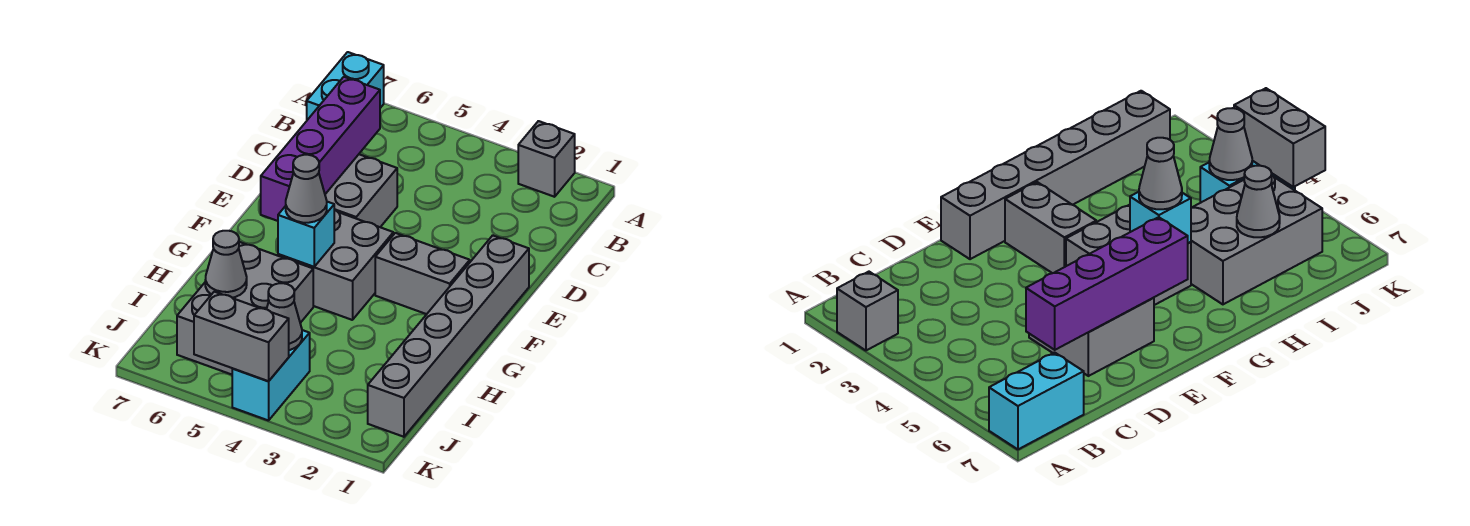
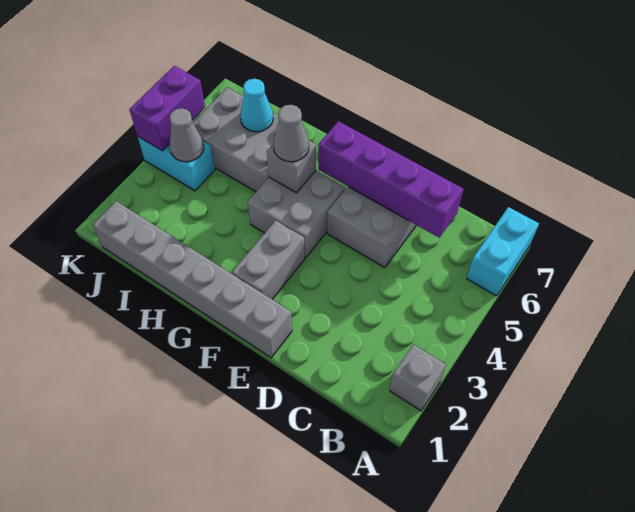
cyan brick A7:B7 level 1 -> cyan brick A6:A7 level 1
cyan brick G5 level 2 -> grey brick G5 level 2
grey cone I6 level 2 -> cyan cone I6 level 2
grey brick K4:K5 level 2 -> purple brick K4:K5 level 2

